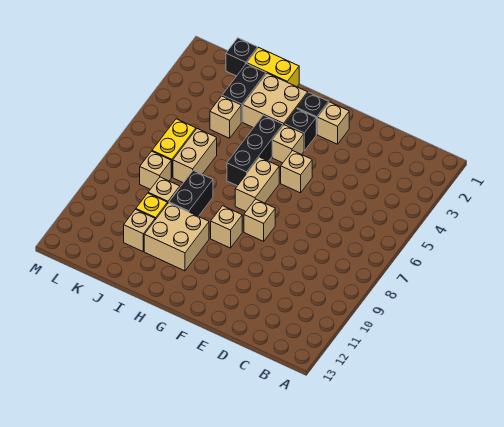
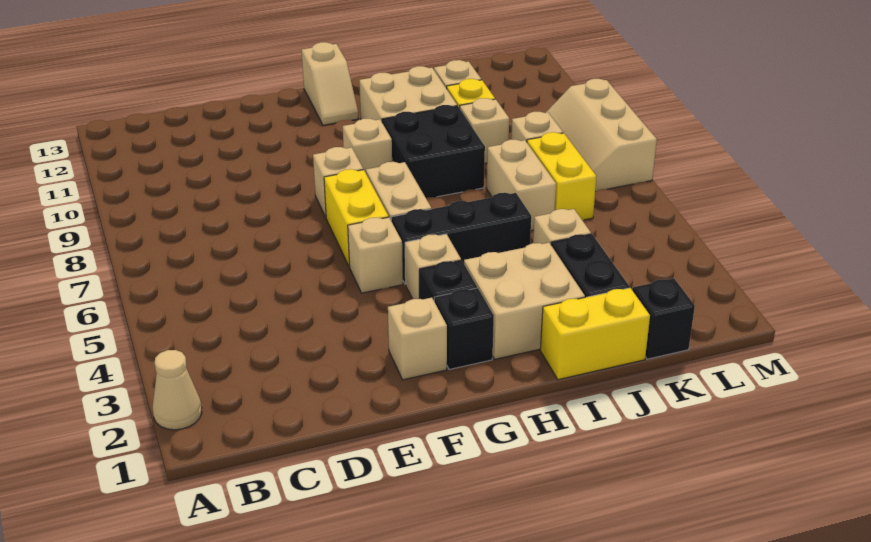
none -> tan cone A2 level 1
none -> yellow brick F6:F7 level 1
none -> tan slope G12:G13 level 1 top 13
black brick H4:H6 level 1 -> black brick G5:I5 level 1
black brick I8:I9 level 1 -> black brick H8:I9 level 1
none -> tan slope L7:M9 level 1 top M

